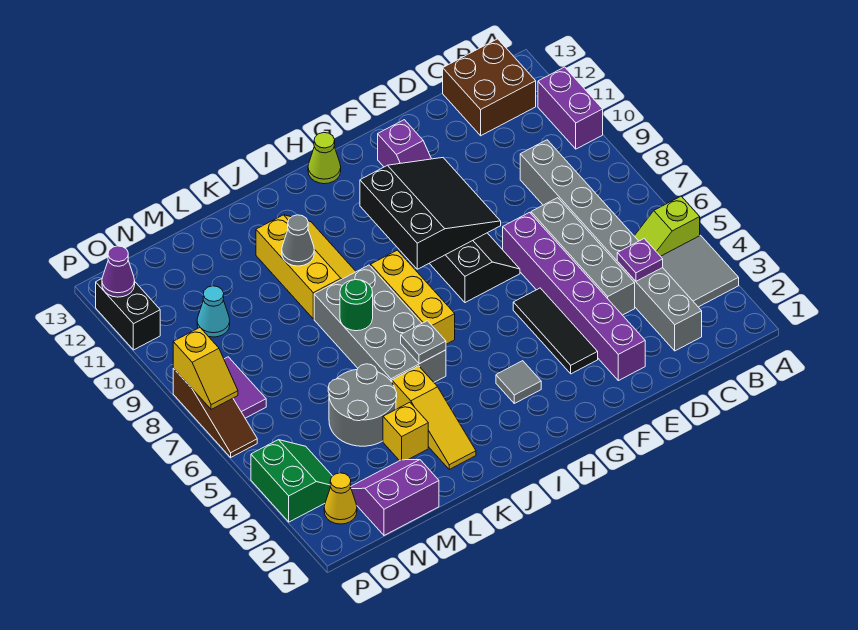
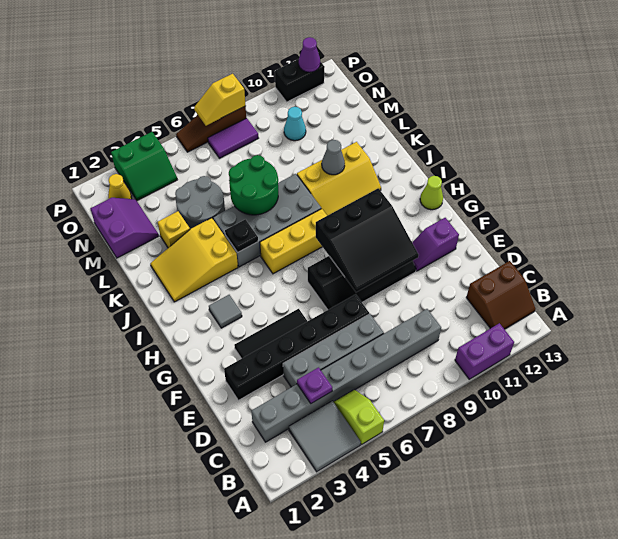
brown brick B12:C13 level 1 -> brown slope B12:C13 level 1 top C
purple brick E2:E7 level 1 -> black brick E2:E7 level 1
grey plate J5 level 2 -> black plate J5 level 2
yellow slope K2:K4 level 1 top 4 -> yellow slope J2:K4 level 1 top 4
green round brick K7 level 2 -> green round brick K6:L7 level 2

